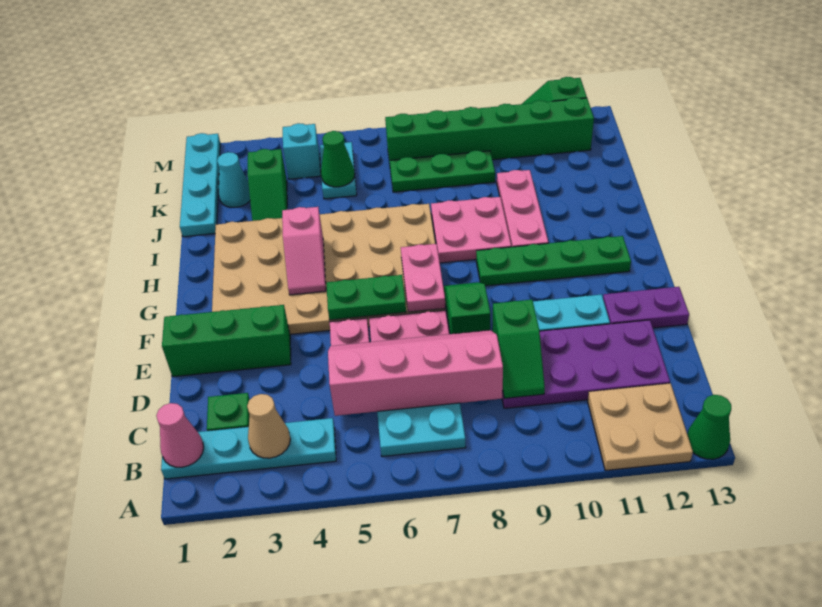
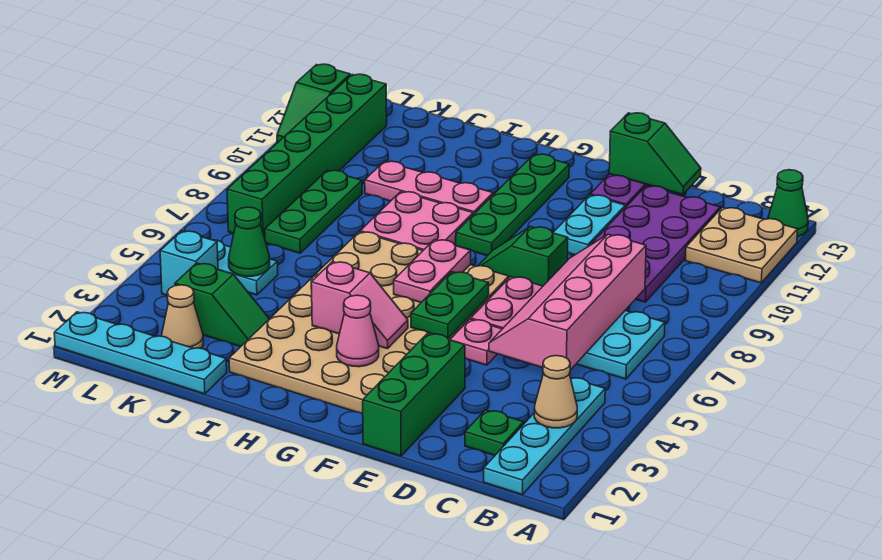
pink cone B1 level 2 -> pink cone G3 level 2
green slope C9:D9 level 2 top D -> green slope D13:E13 level 2 top E
pink plate F7:G7 level 2 -> pink plate G6:G7 level 2
cyan cone K2 level 1 -> tan cone K2 level 1

